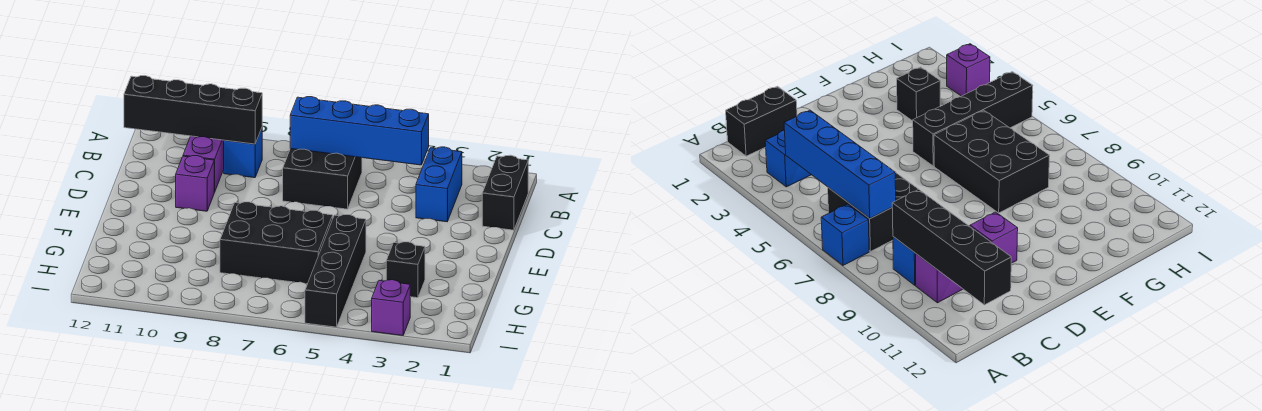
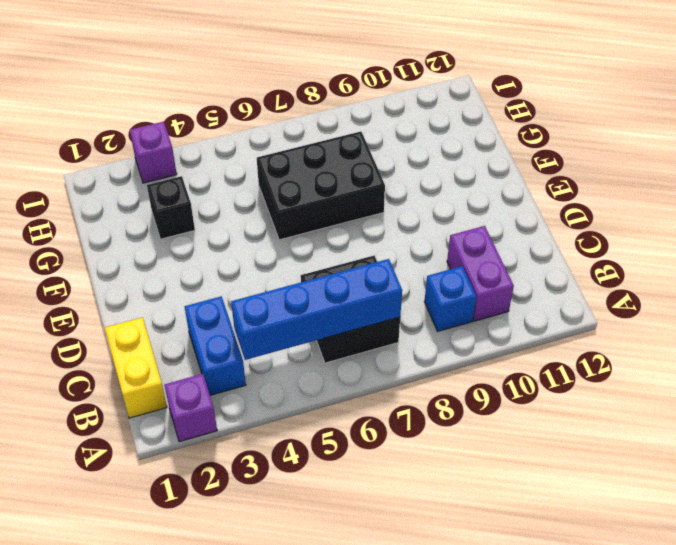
blue brick A7 level 1 -> none
black brick B1:C1 level 1 -> yellow brick B1:C1 level 1
black brick B9:B12 level 2 -> none
purple brick D10 level 1 -> purple brick A2 level 1
black brick F5:I5 level 1 -> none

